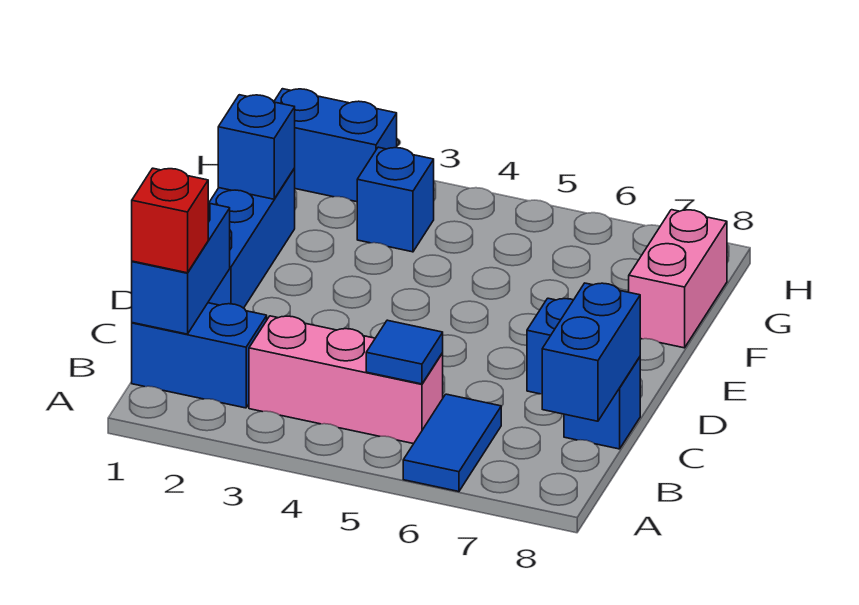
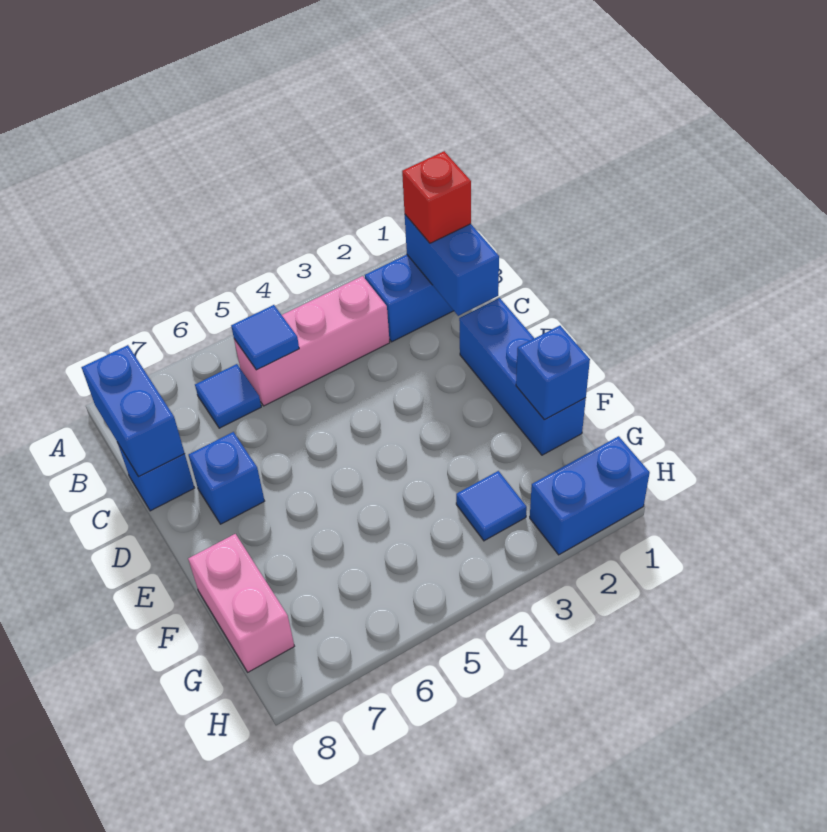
blue tile A6:B6 level 1 -> blue tile B6 level 1
blue brick G3 level 1 -> blue tile G3 level 1

